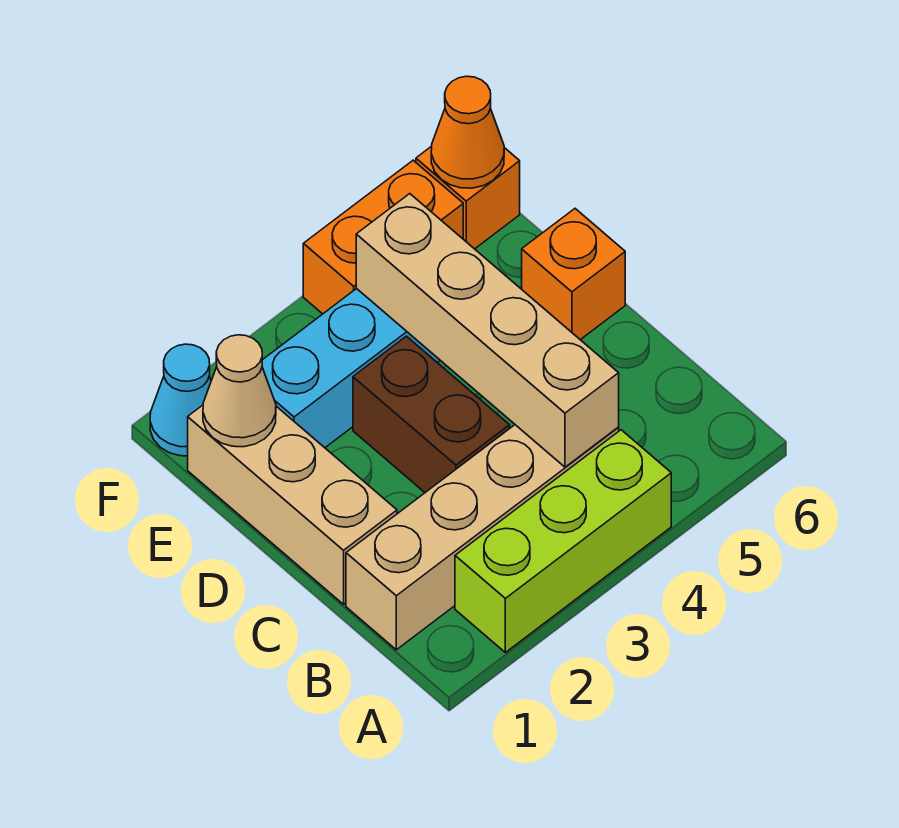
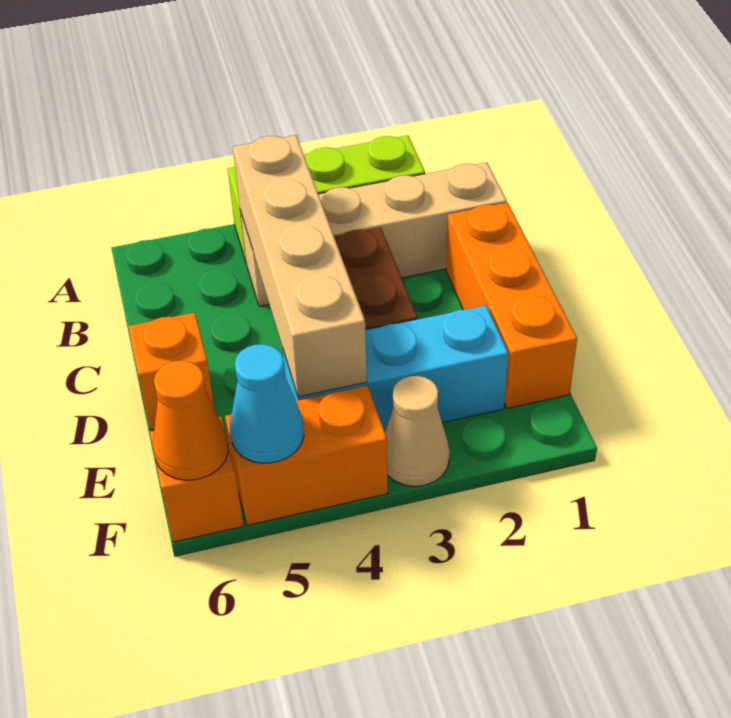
tan brick C1:E1 level 1 -> orange brick C1:E1 level 1
tan cone E1 level 2 -> tan cone F3 level 1
cyan cone F1 level 1 -> cyan cone F5 level 2

